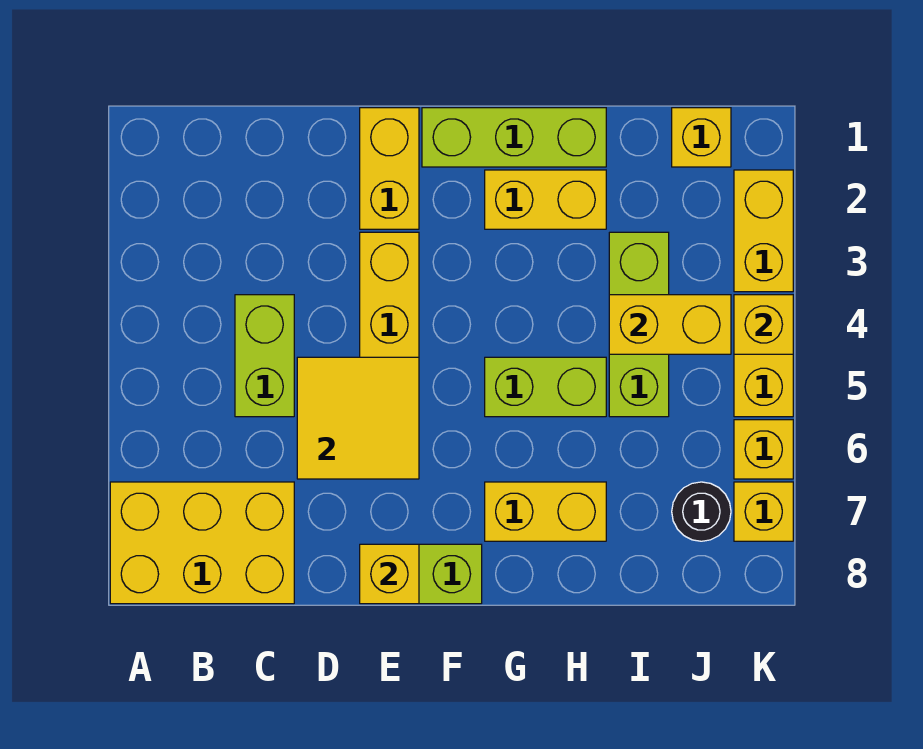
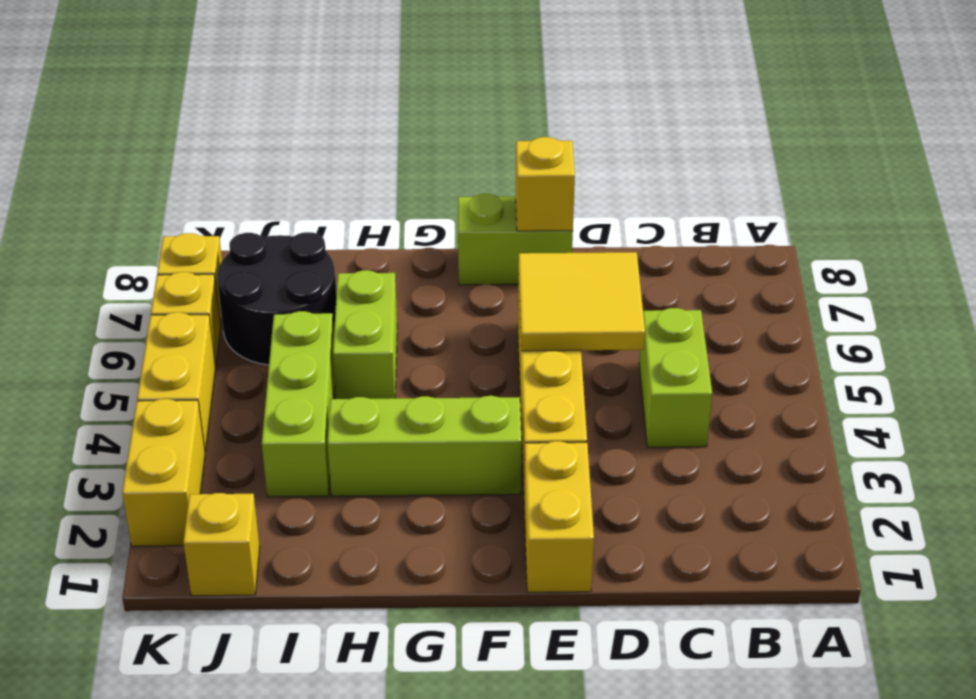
yellow brick A7:C8 level 1 -> none
lime brick F1:H1 level 1 -> lime brick F3:H3 level 1
yellow brick G2:H2 level 1 -> none
lime brick G5:H5 level 1 -> lime brick H5:H6 level 1
yellow brick G7:H7 level 1 -> none
yellow brick I4:J4 level 2 -> none
black round brick J7 level 1 -> black round brick I6:J7 level 1
yellow brick K4 level 2 -> none

